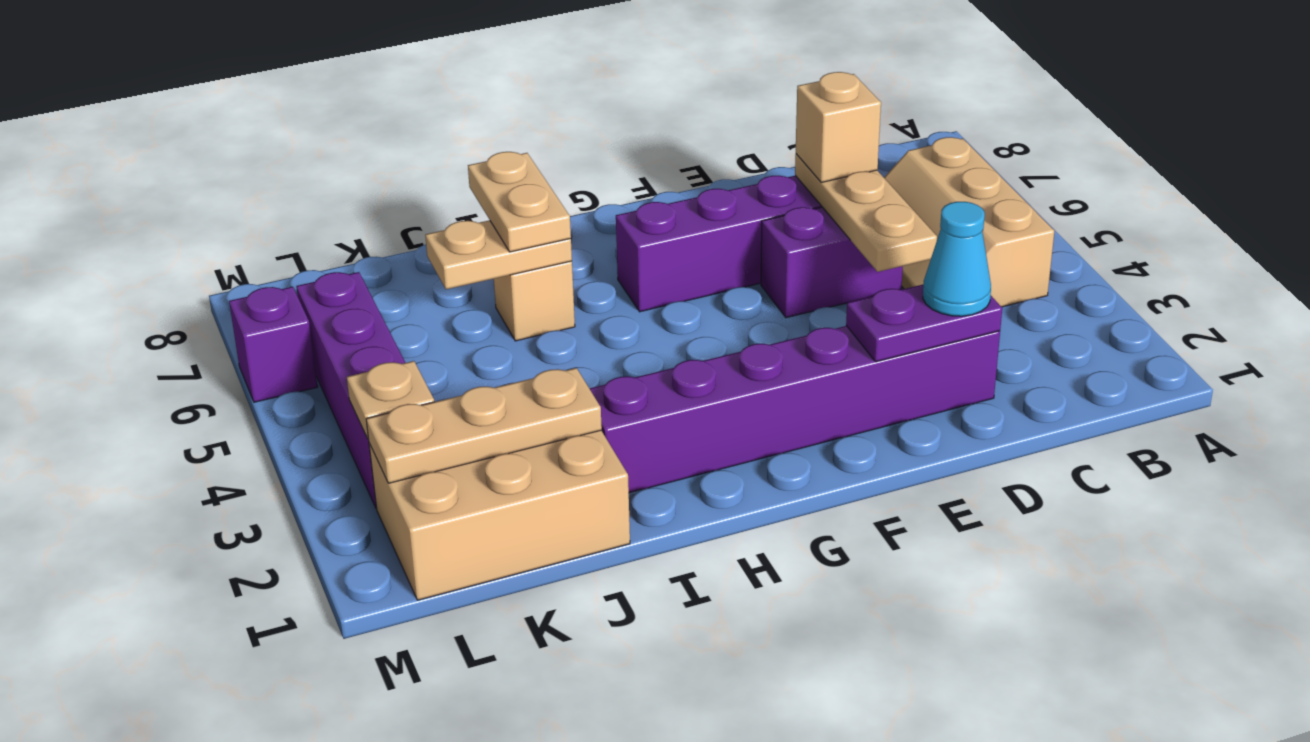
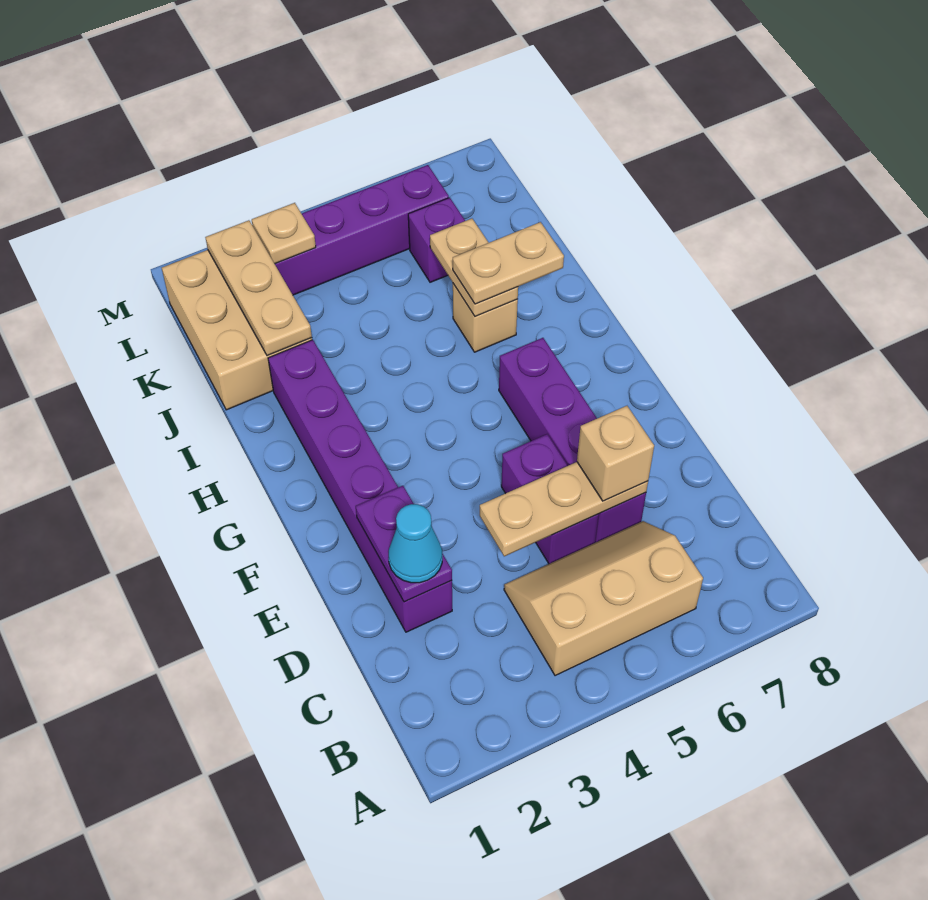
purple brick M6 level 1 -> purple brick K6 level 1

